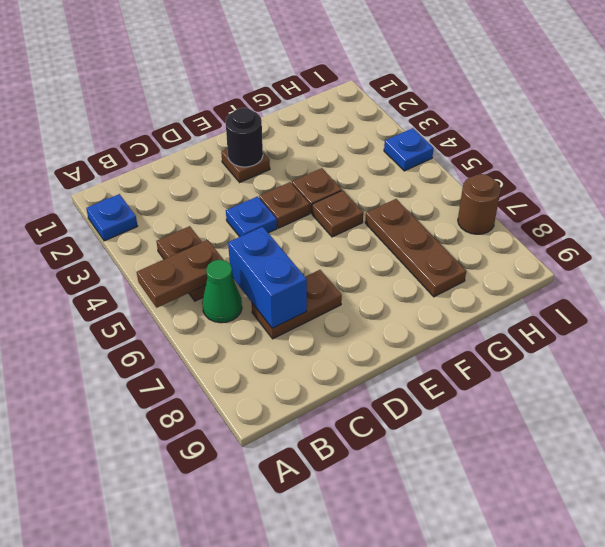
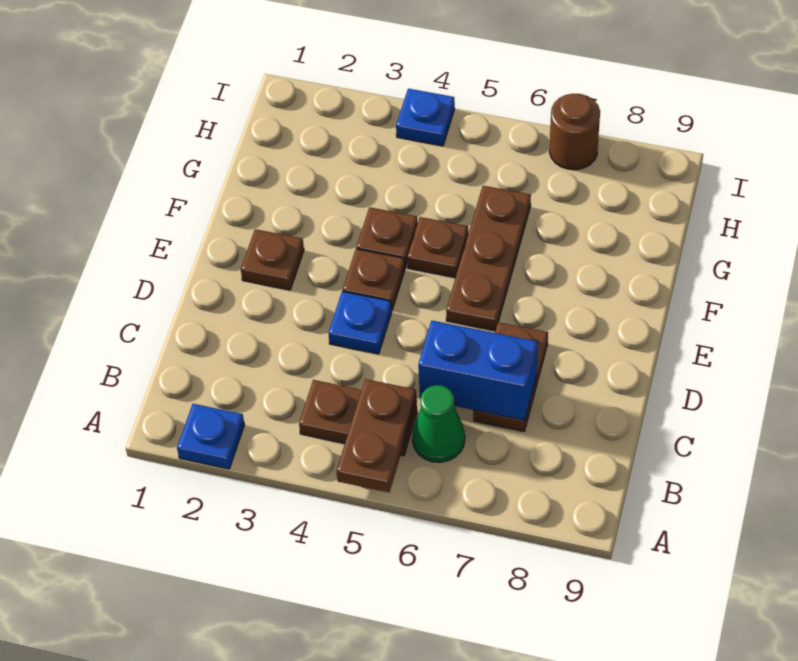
black round brick E2 level 2 -> none
brown plate G6:G8 level 1 -> brown plate E6:G6 level 1

